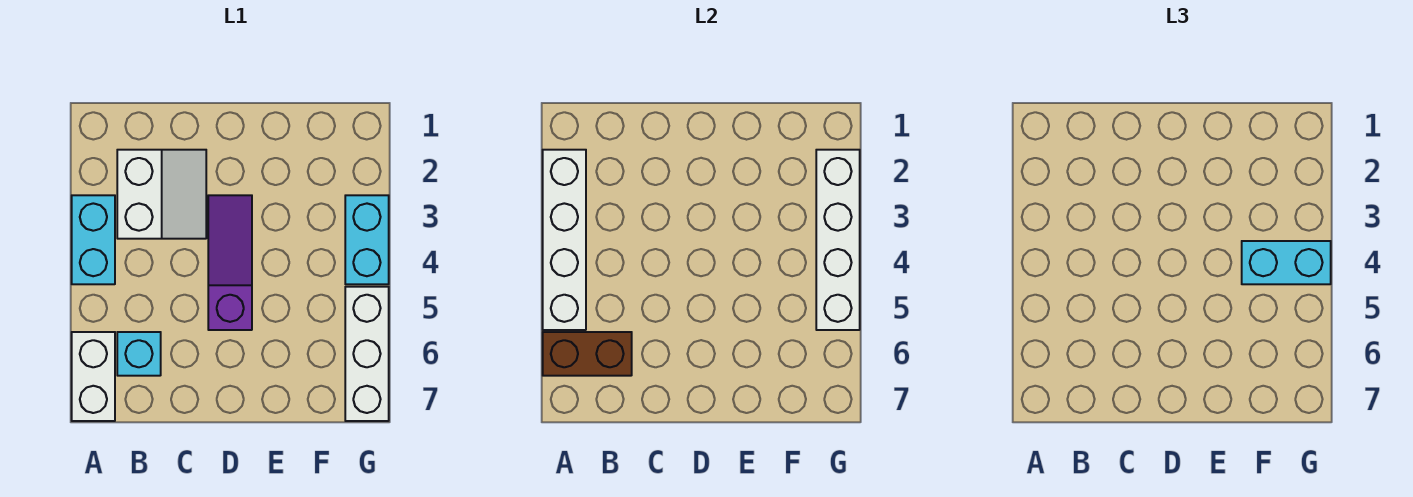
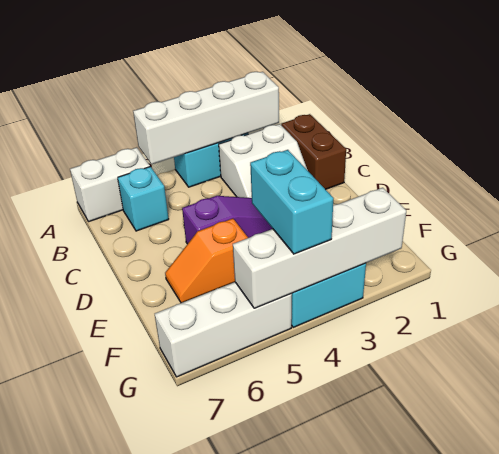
brown brick A6:B6 level 2 -> brown brick B1:C1 level 1
none -> orange slope E5:E6 level 1 top 5

